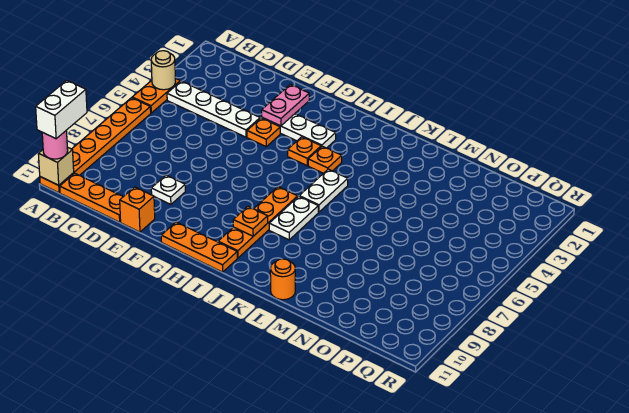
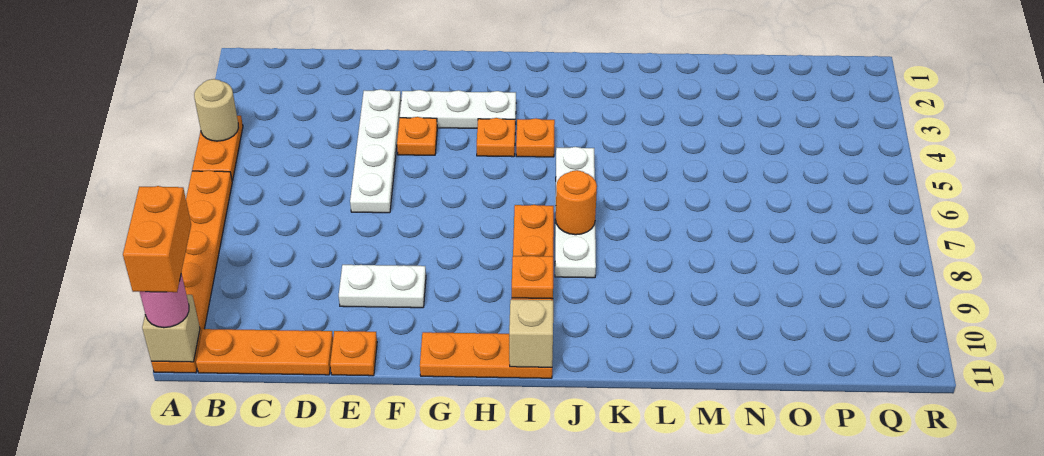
white brick A10:A11 level 4 -> orange brick A10:A11 level 4
white plate B4:E4 level 1 -> white plate E3:E6 level 1
white plate E9 level 1 -> white plate E9:F9 level 1
orange brick E11 level 1 -> orange plate E11 level 1
pink plate F2:F3 level 2 -> none
none -> tan brick I11 level 2
orange round brick L11 level 1 -> orange round brick J7 level 2

